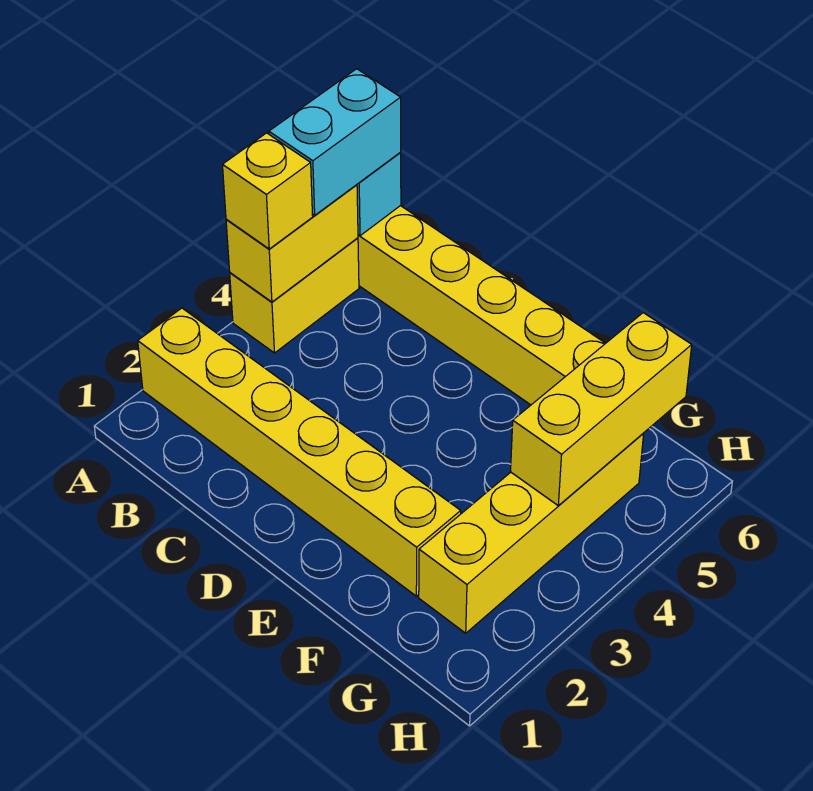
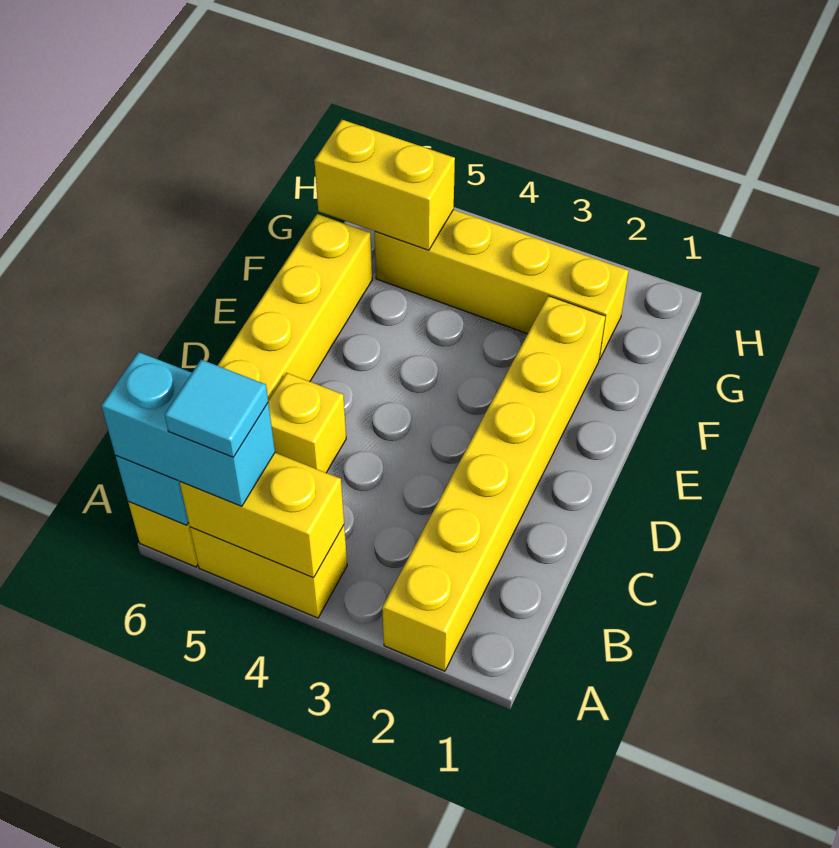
yellow brick A4 level 3 -> yellow brick C5 level 1
none -> cyan tile A5 level 4
yellow brick G4:G6 level 2 -> yellow brick G5:G6 level 2

